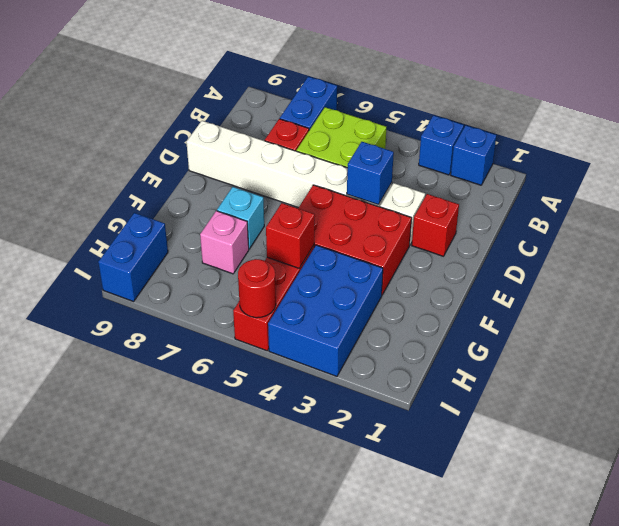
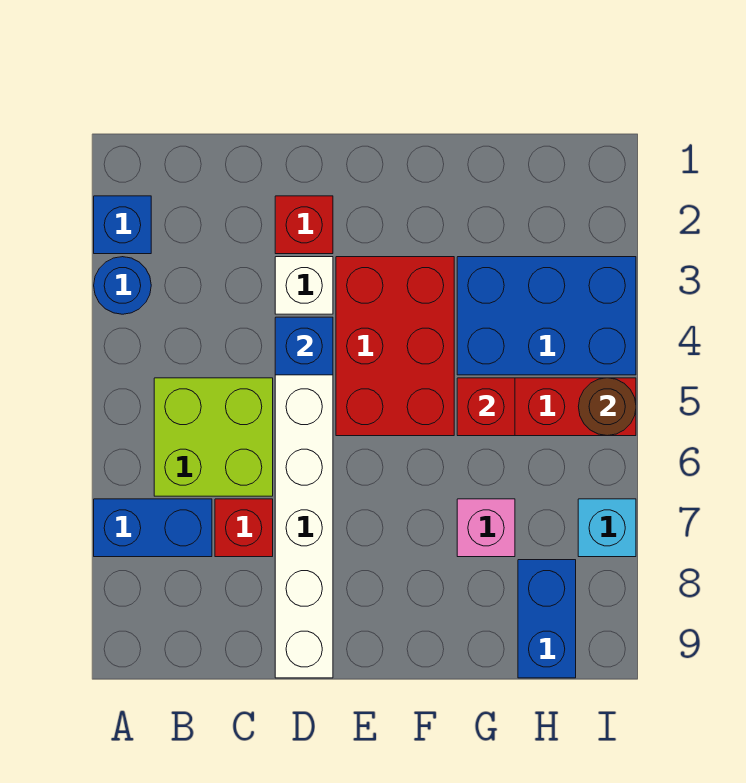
blue brick A3 level 1 -> blue round brick A3 level 1
cyan brick F7 level 1 -> cyan brick I7 level 1
blue brick H9:I9 level 1 -> blue brick H8:H9 level 1
red round brick I5 level 2 -> brown round brick I5 level 2

